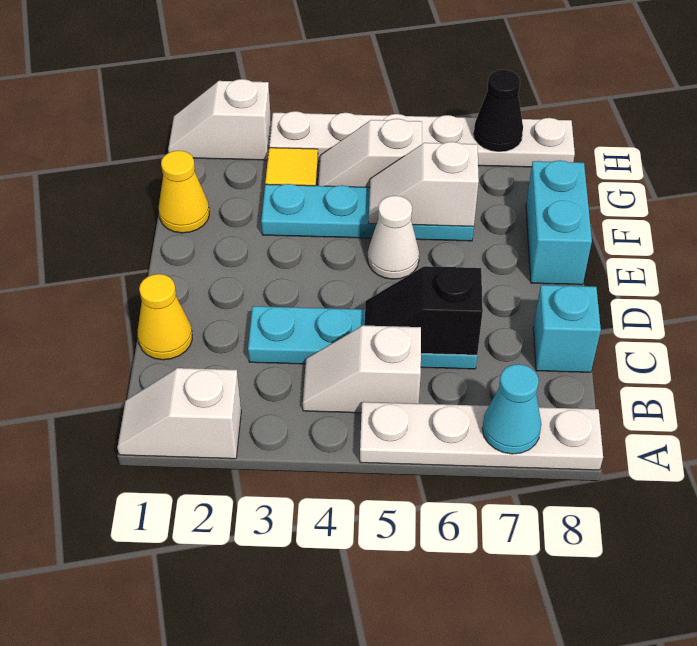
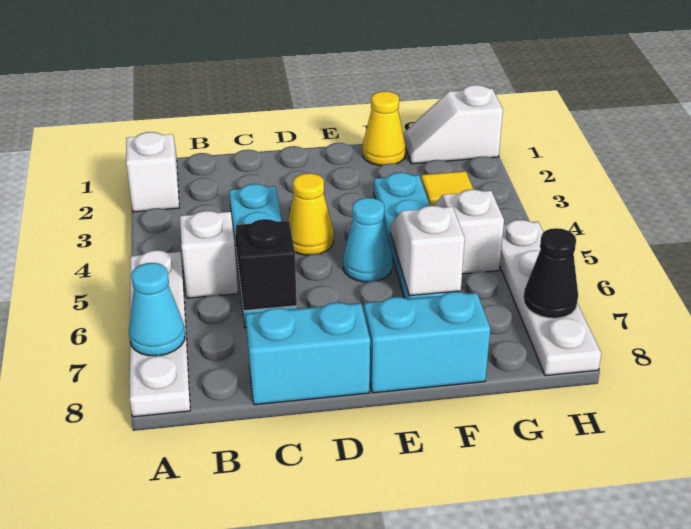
yellow cone C1 level 1 -> yellow cone D4 level 1
cyan brick C8 level 1 -> cyan brick C8:D8 level 1
white cone E5 level 1 -> cyan cone E5 level 1
white slope H1:H2 level 1 top 2 -> white slope G1:H1 level 1 top H
white plate H3:H8 level 1 -> white plate H5:H8 level 1

